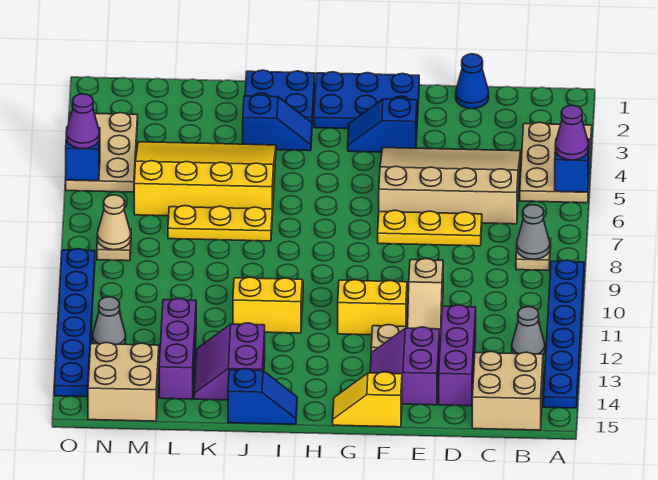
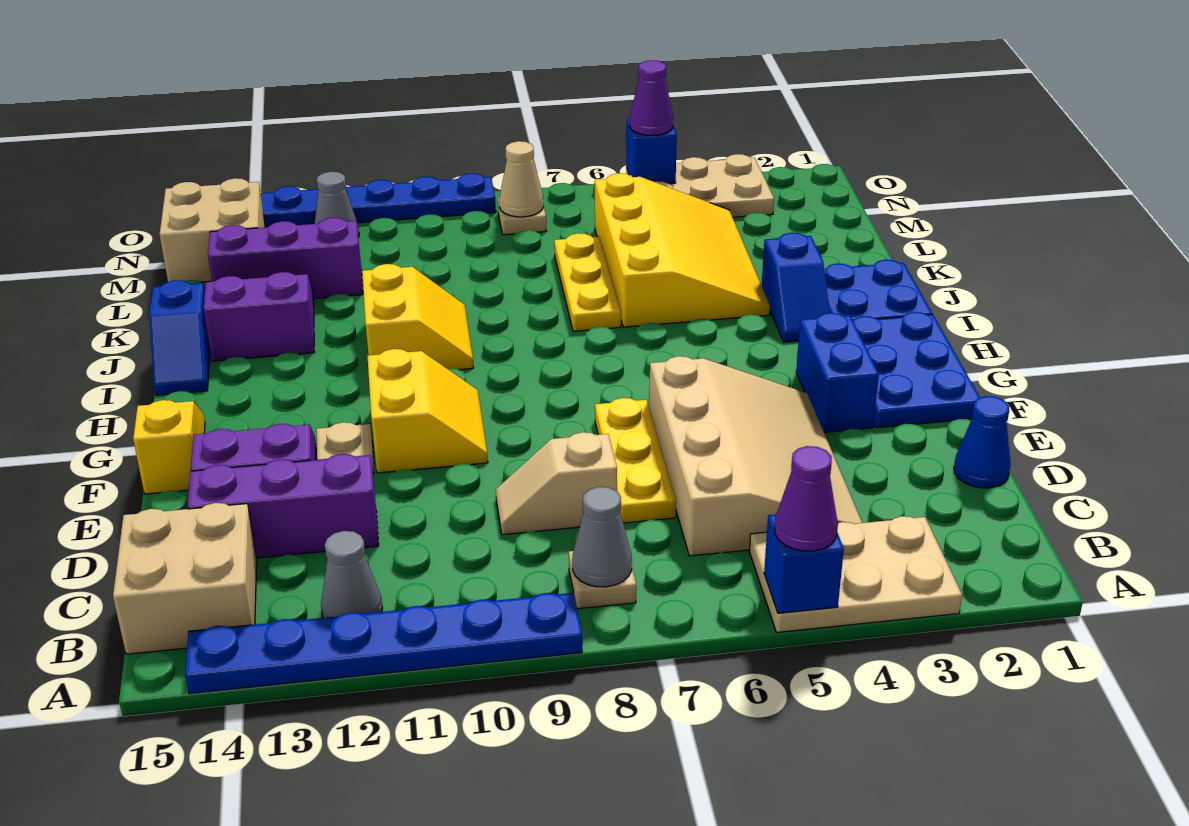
tan slope E10:E11 level 1 top 10 -> tan slope D8:D9 level 1 top 8
blue slope F3:G3 level 1 top F -> blue brick F3:G3 level 1

